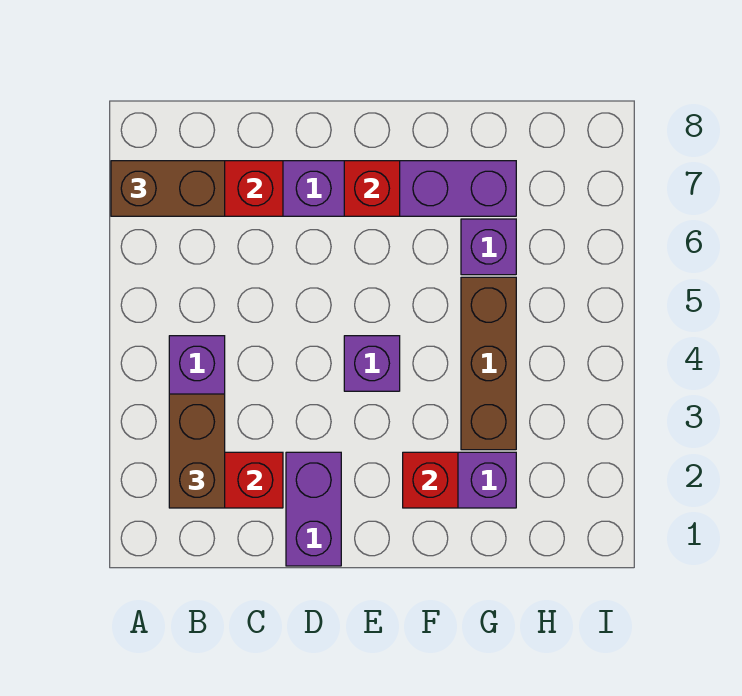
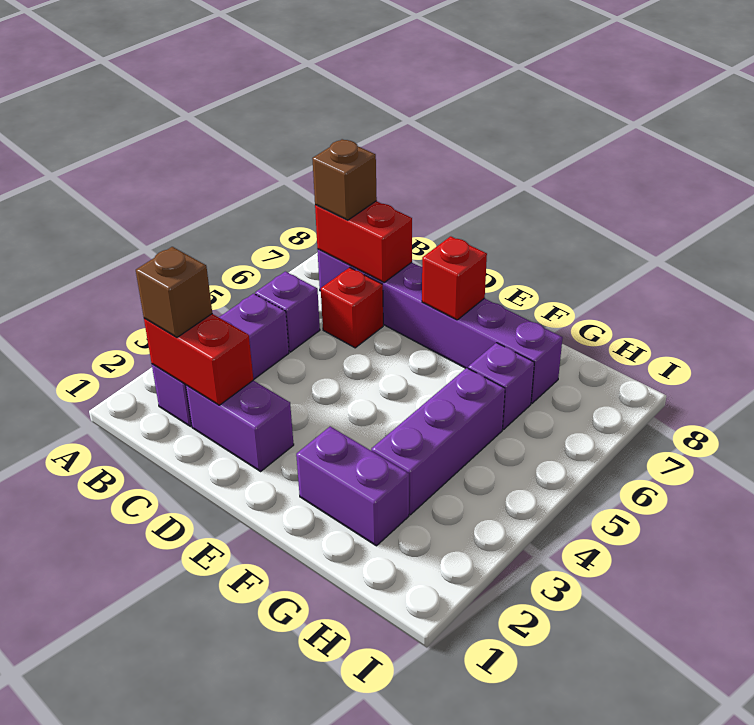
brown brick A7:B7 level 3 -> brown brick B7 level 3
brown brick B2:B3 level 3 -> brown brick B2 level 3
purple brick D1:D2 level 1 -> purple brick C2:D2 level 1
purple brick E4 level 1 -> purple brick B5 level 1
red brick F2 level 2 -> red brick C6 level 1
brown brick G3:G5 level 1 -> purple brick G3:G5 level 1

